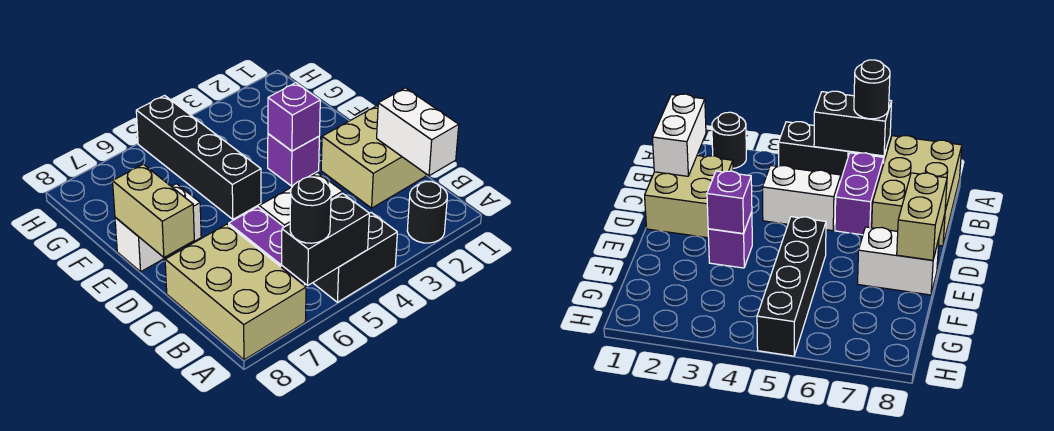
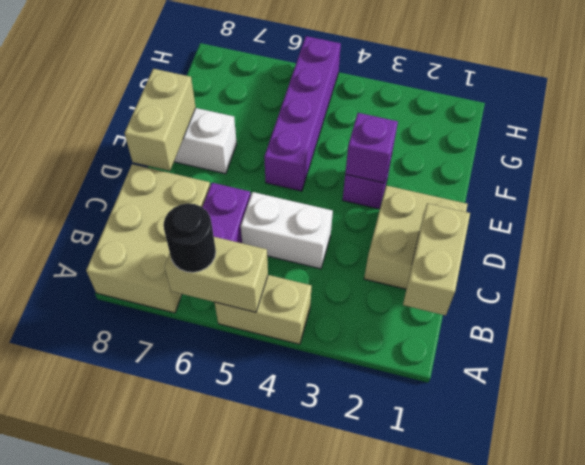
black round brick A2 level 1 -> none
black brick A4:A5 level 1 -> tan brick A4:A5 level 1
black brick A5:A6 level 2 -> tan brick A5:A6 level 2
white brick B1:C1 level 2 -> tan brick B1:C1 level 2
black brick E5:H5 level 1 -> purple brick E5:H5 level 1

